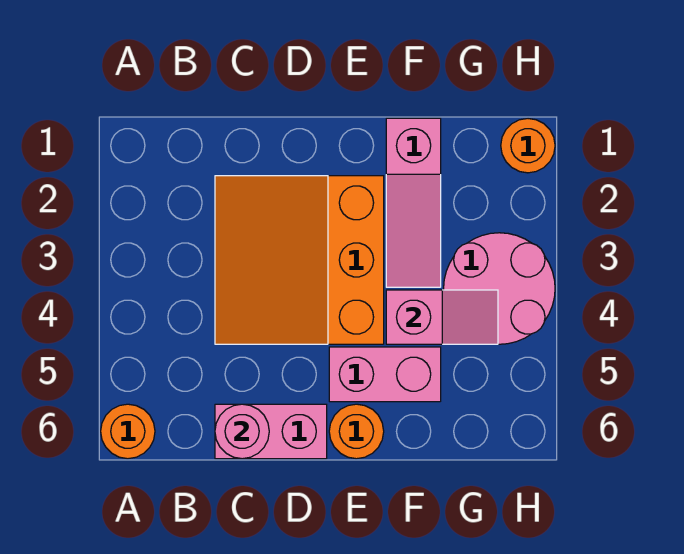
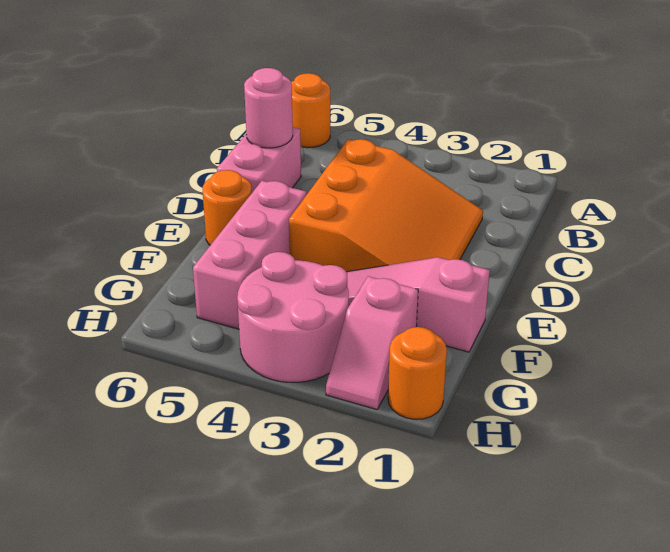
orange slope C2:E4 level 1 top E -> orange slope C2:E4 level 1 top 4
pink brick E5:F5 level 1 -> pink brick E5:G5 level 1
pink slope F4:G4 level 2 top F -> pink slope G2:H2 level 1 top G

